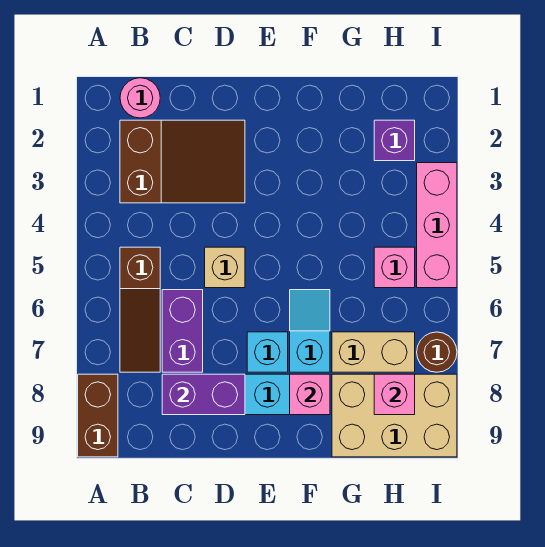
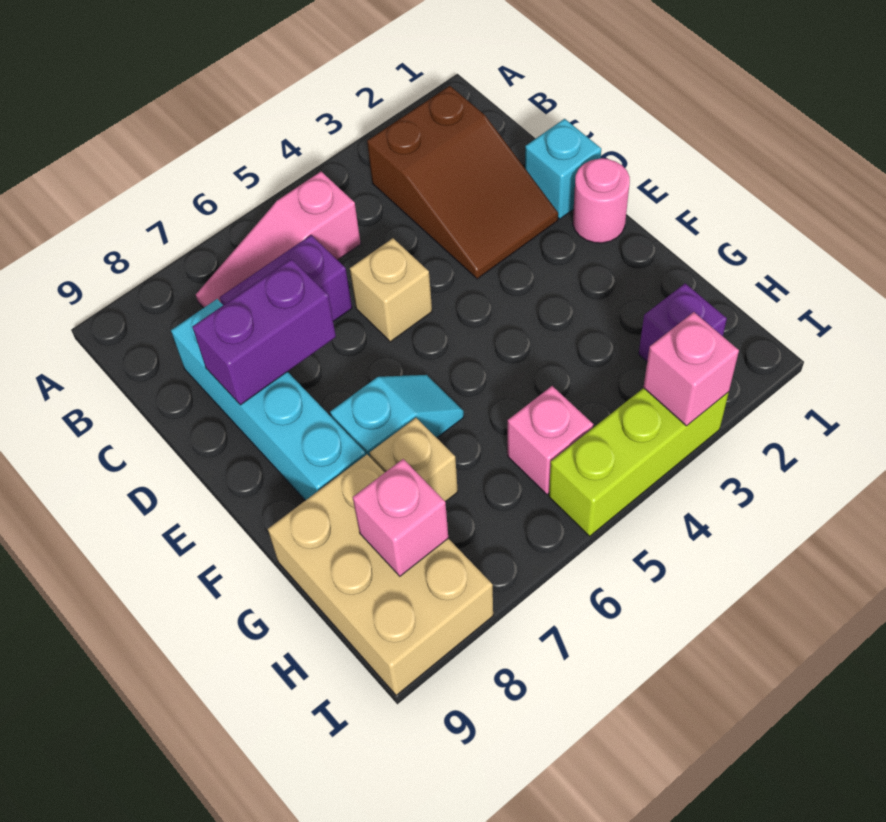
brown brick A8:A9 level 1 -> none
pink round brick B1 level 1 -> pink round brick E1 level 1
brown slope B5:B7 level 1 top 5 -> pink slope B5:B7 level 1 top 5
purple brick C8:D8 level 2 -> purple brick D7:D8 level 2
cyan brick E7 level 1 -> cyan brick D1 level 1
pink brick F8 level 2 -> pink brick I3 level 2
tan brick G7:H7 level 1 -> tan brick G7 level 1
pink brick I3:I5 level 1 -> lime brick I3:I5 level 1
brown round brick I7 level 1 -> none

